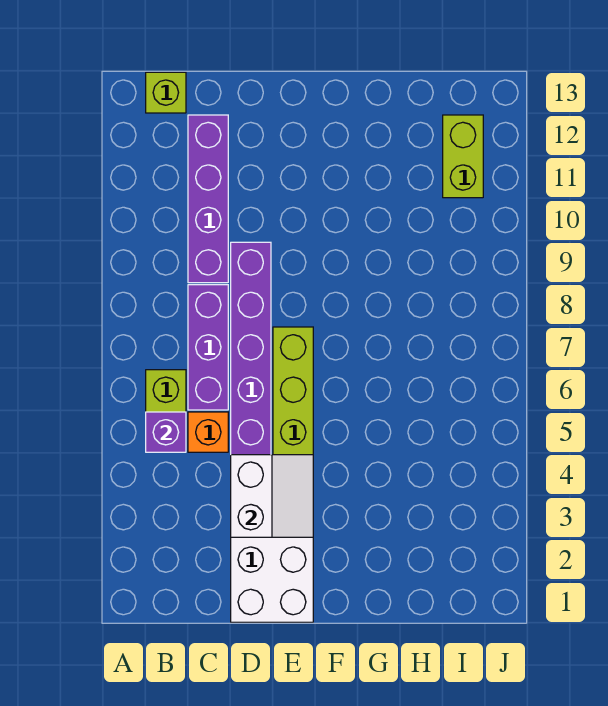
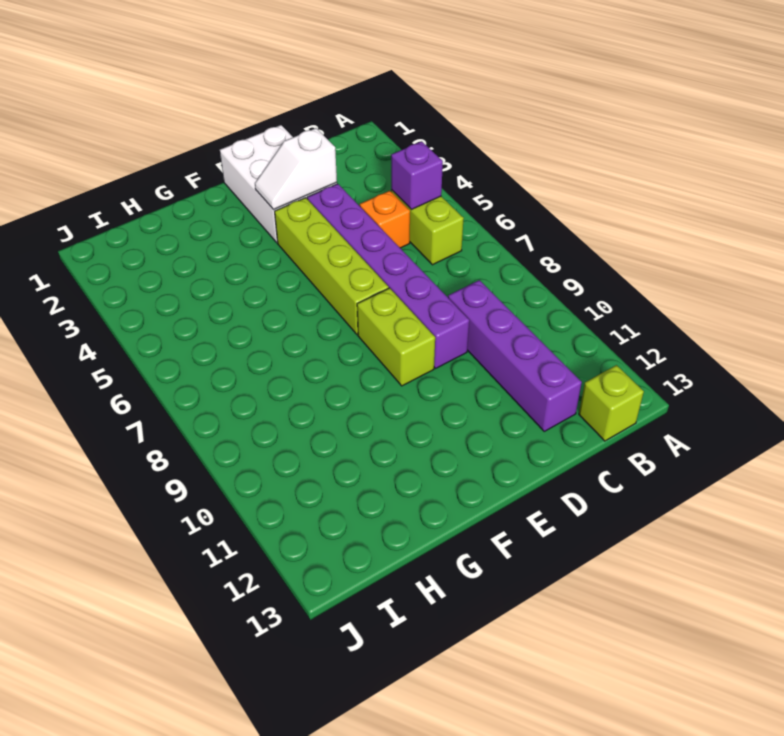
purple brick C6:C8 level 1 -> none
white slope D3:E4 level 2 top D -> white slope D3:E3 level 2 top D
lime brick I11:I12 level 1 -> lime brick E8:E9 level 1

